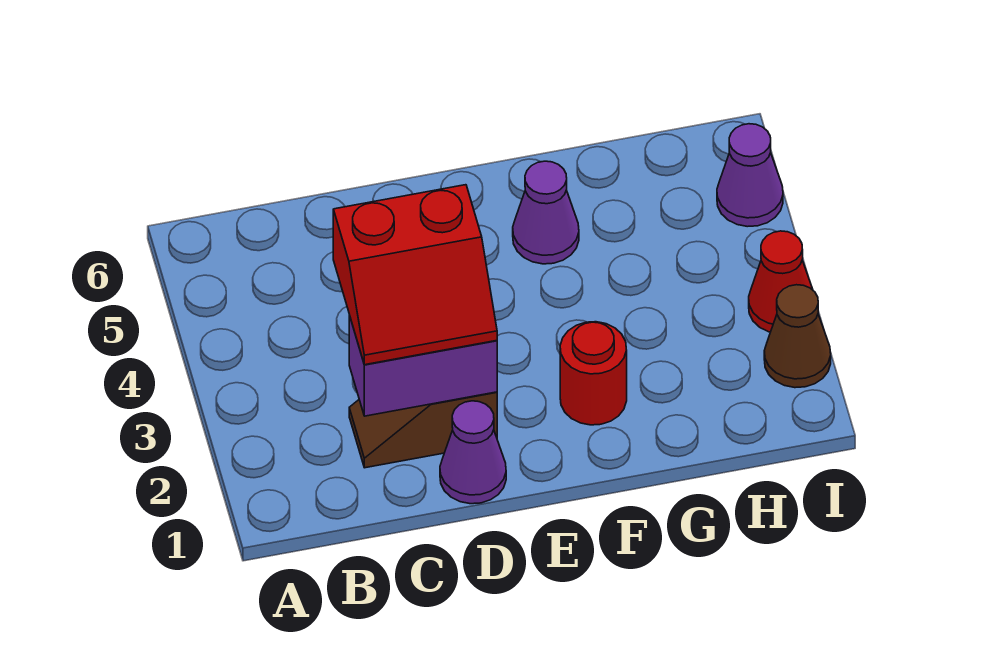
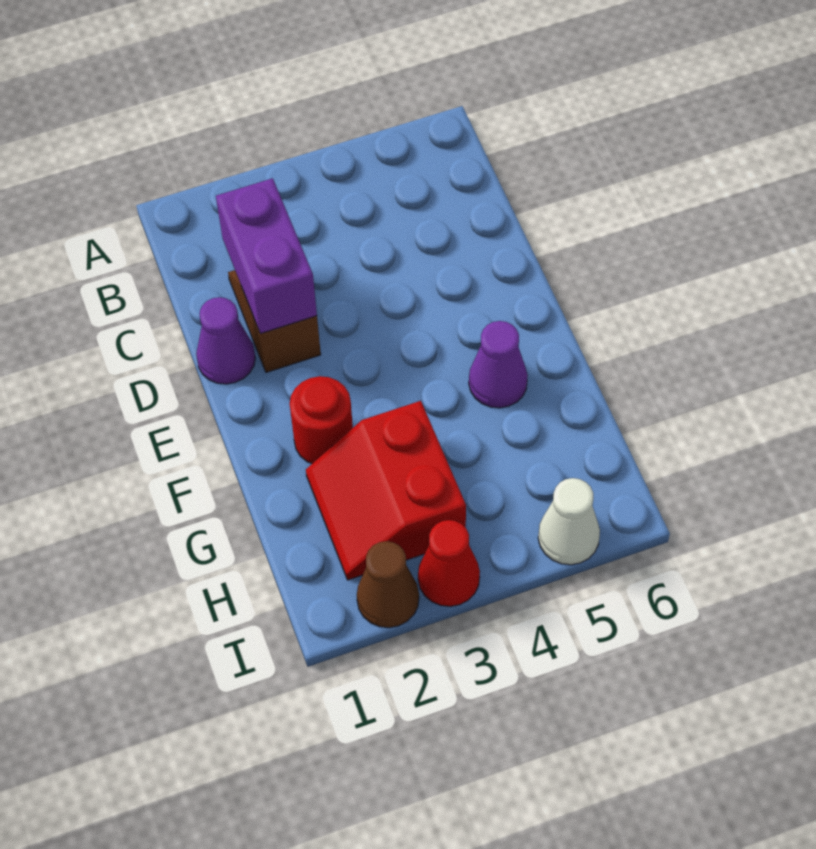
red slope C2:D3 level 3 top 3 -> red slope G2:H3 level 1 top 3
purple cone I5 level 1 -> white cone I5 level 1

